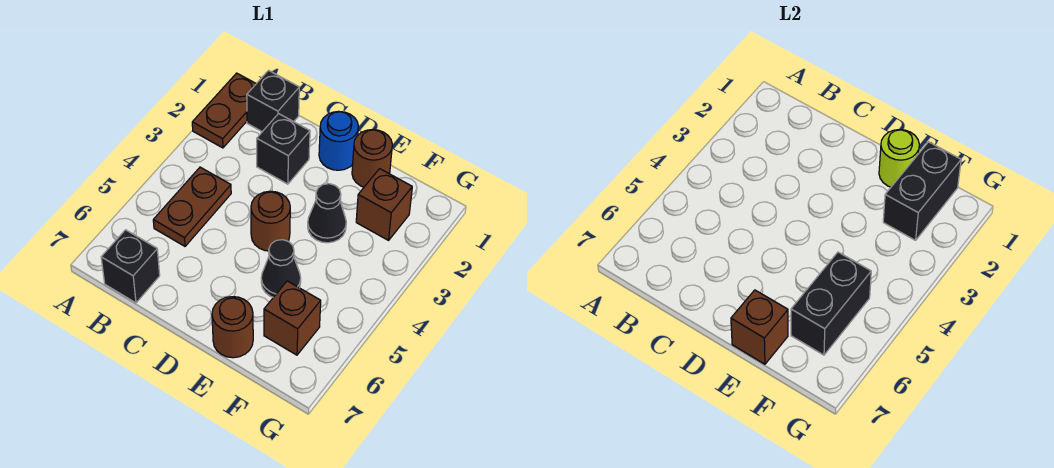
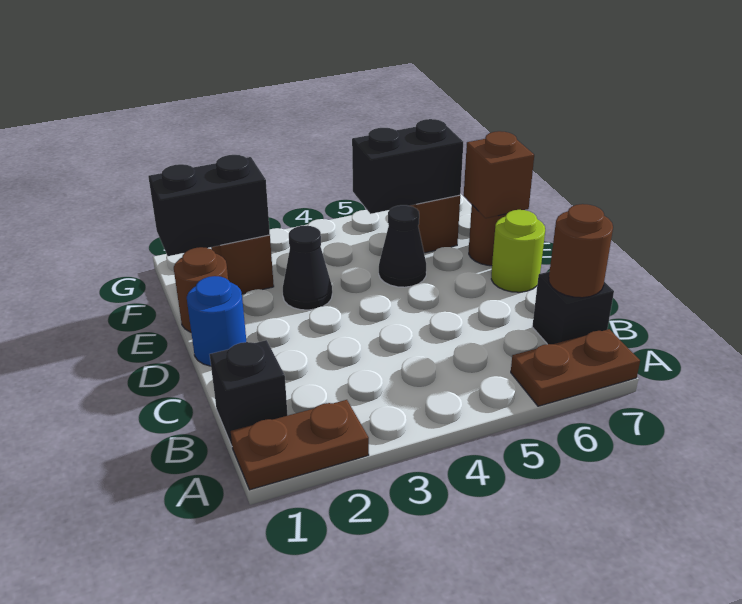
brown plate B4:B5 level 1 -> brown plate A6:A7 level 1
black brick C2 level 1 -> none
brown round brick D4 level 1 -> brown round brick B7 level 2
lime round brick E1 level 2 -> lime round brick D7 level 1

